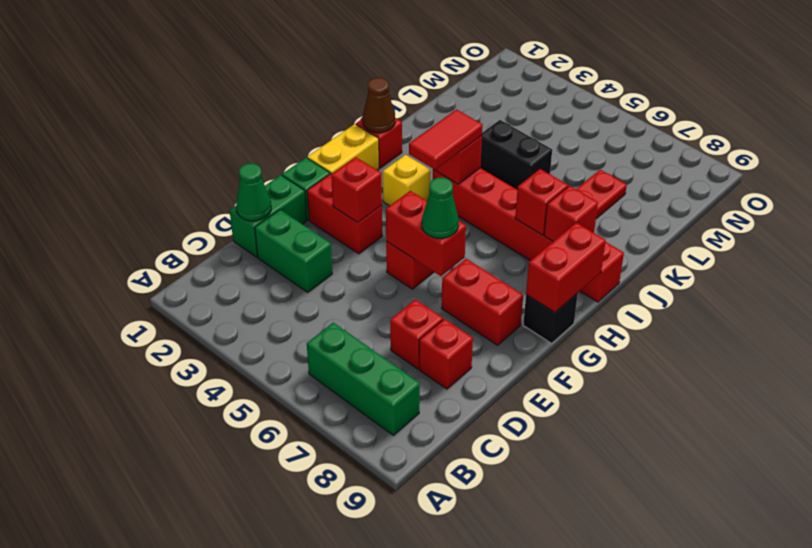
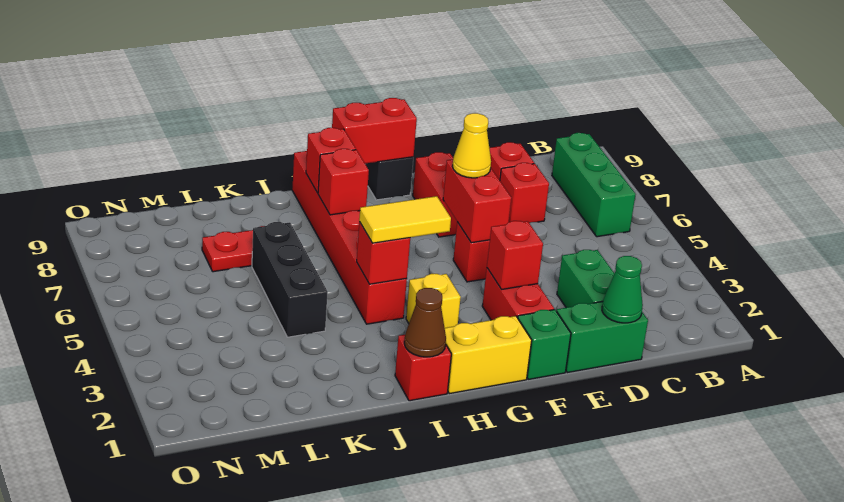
green cone F6 level 3 -> yellow cone F6 level 3
red tile H4:I4 level 3 -> yellow tile H4:I4 level 3
black brick K4:K5 level 1 -> black brick K4:K6 level 1

